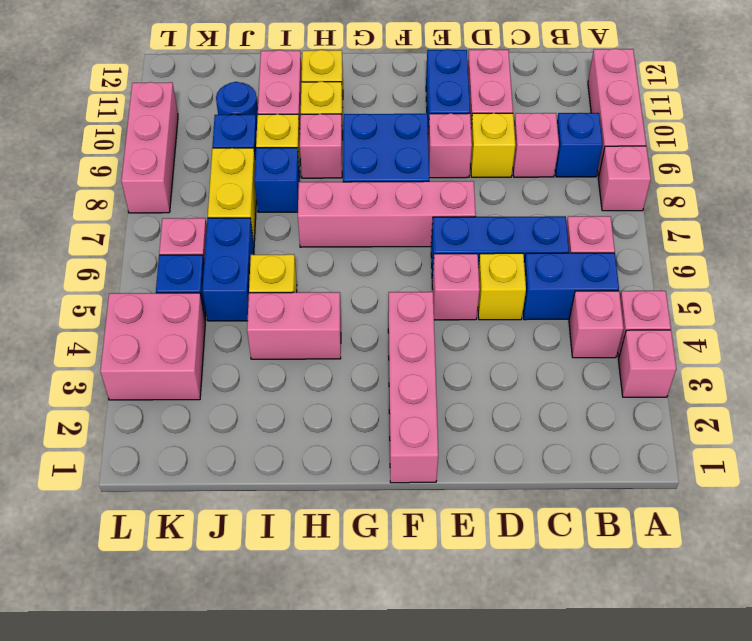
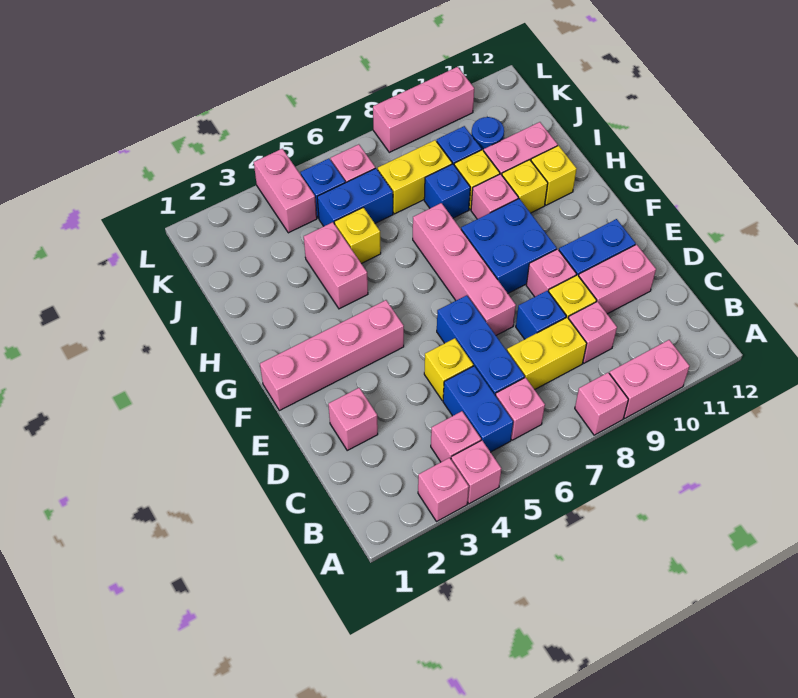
pink brick A9:A11 level 1 -> pink brick A9:A10 level 1
blue brick B9 level 1 -> blue brick D8 level 1
none -> yellow brick C7:C8 level 1
pink brick E5 level 1 -> pink brick D2 level 1
pink brick K3:L4 level 1 -> pink brick K4:L4 level 1

